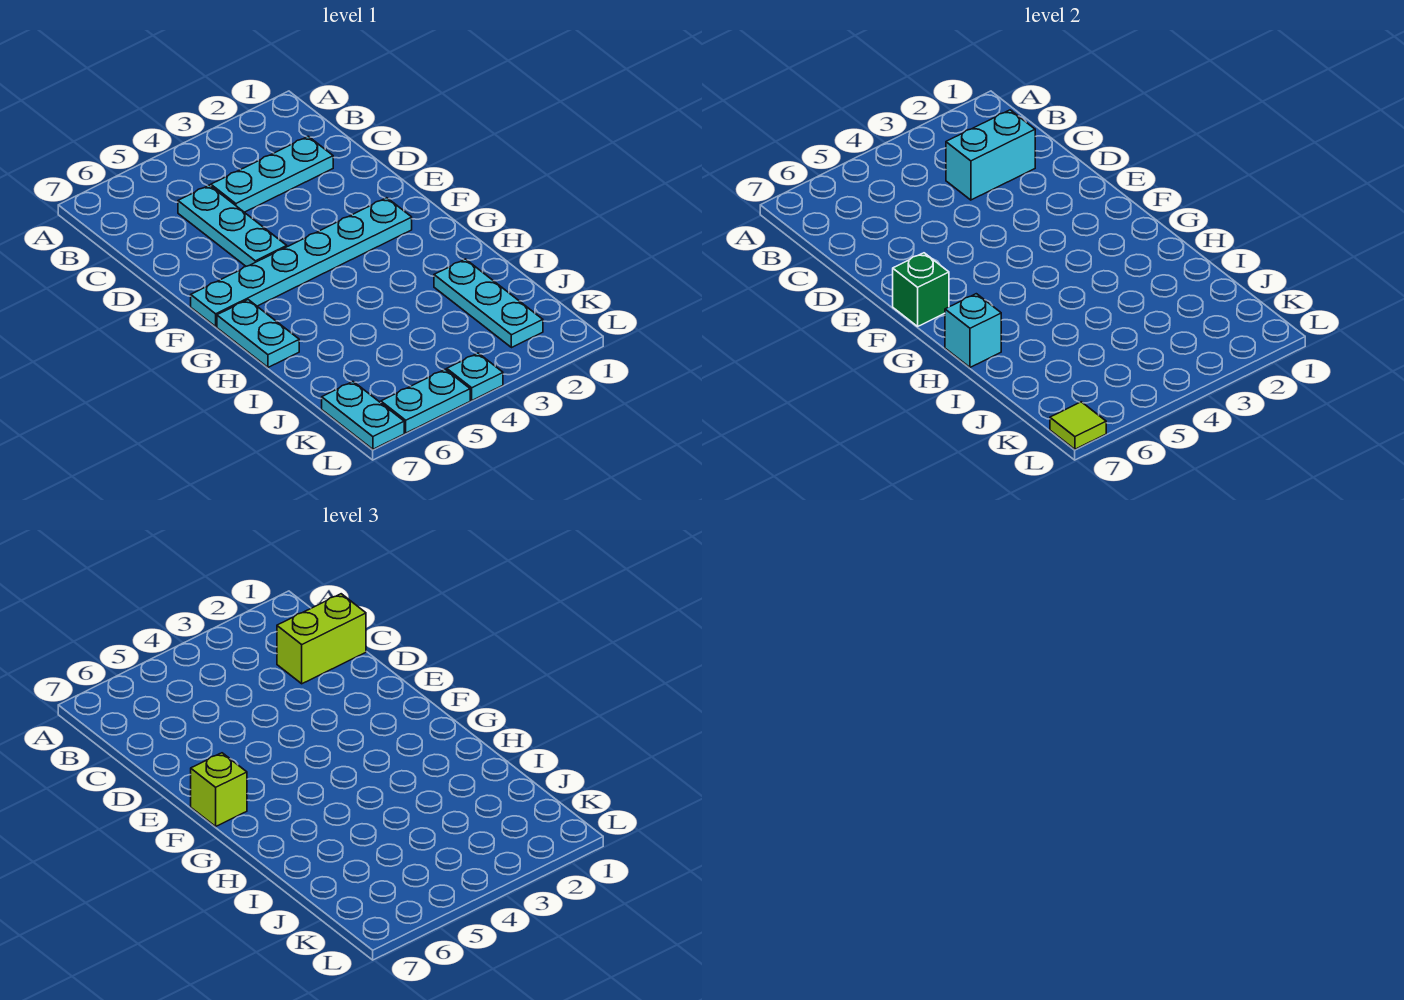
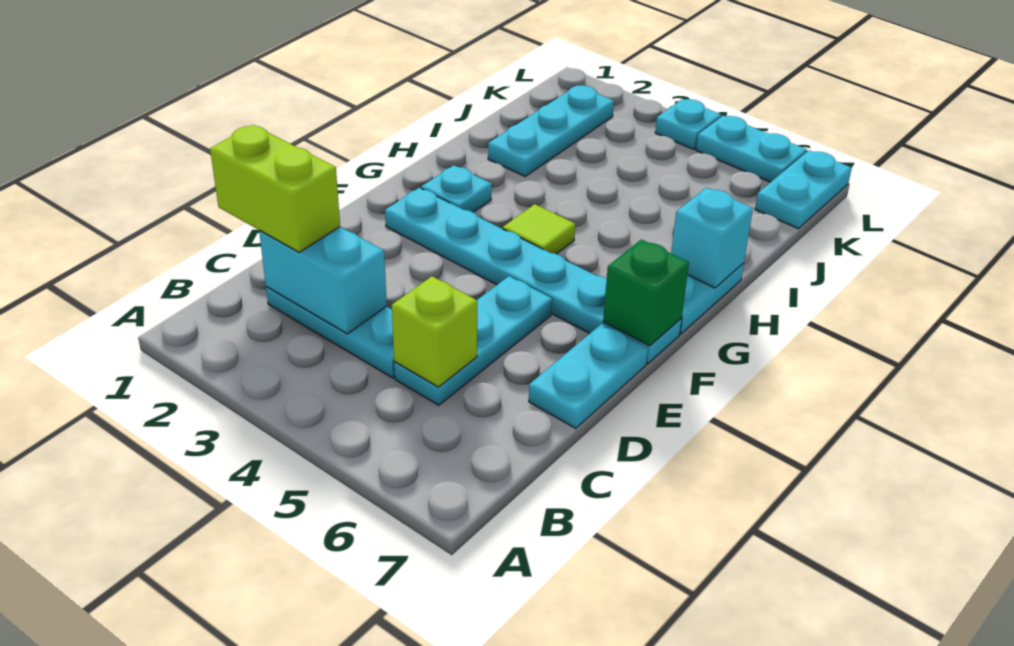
none -> cyan plate D7:E7 level 1
lime brick F7 level 3 -> lime brick C5 level 2
none -> cyan plate G2 level 1
lime tile L7 level 2 -> lime tile G4 level 1

